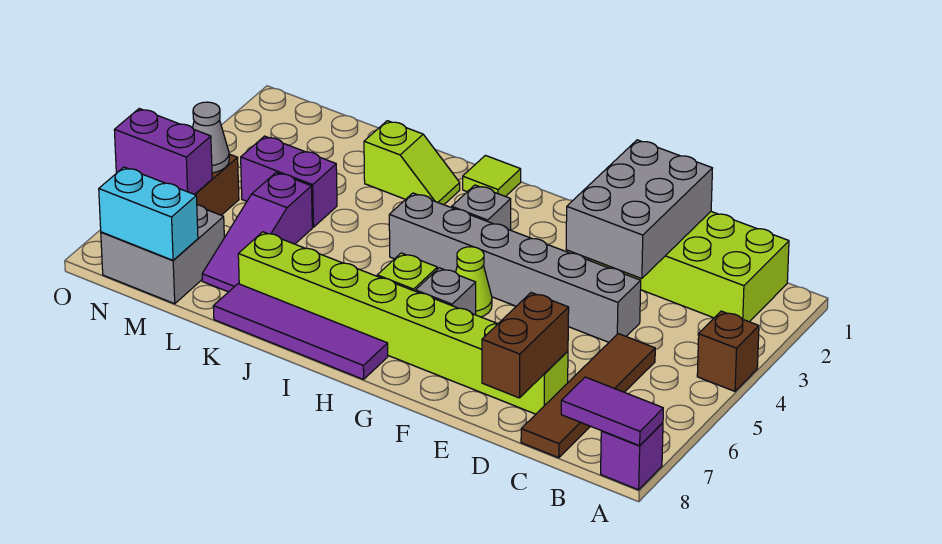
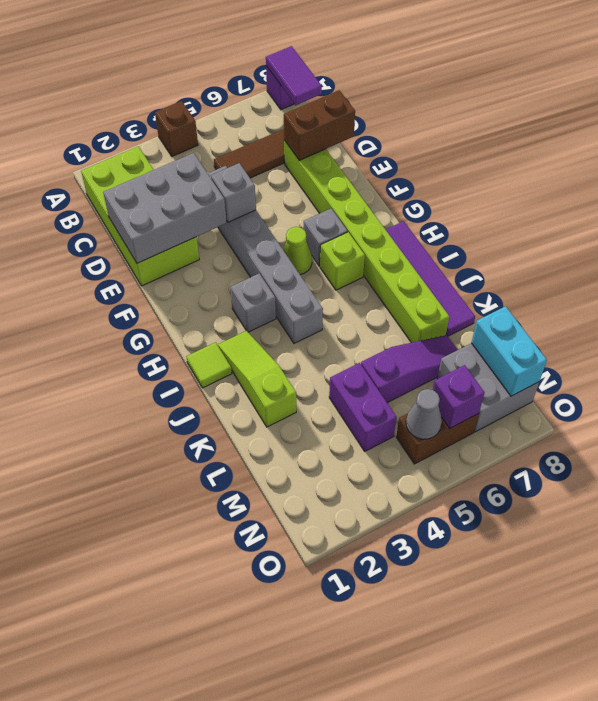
none -> grey brick E4 level 2
lime slope J2:K2 level 1 top K -> lime slope I2:K2 level 1 top K
purple brick N6:O6 level 2 -> purple brick N6 level 2

